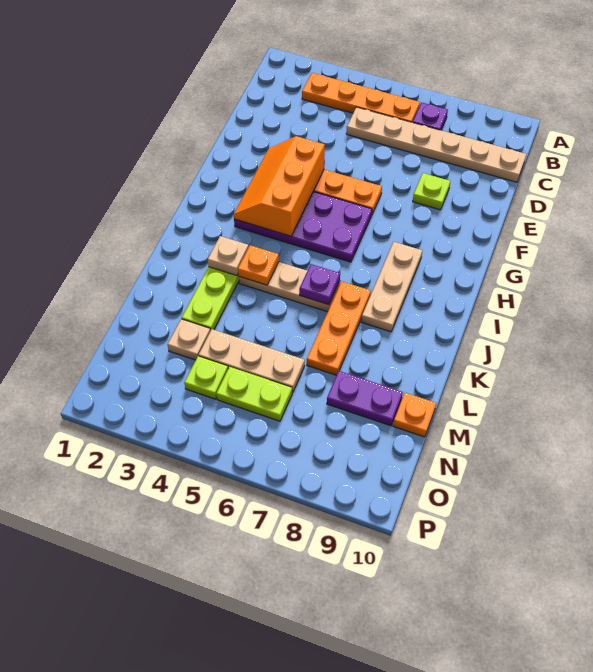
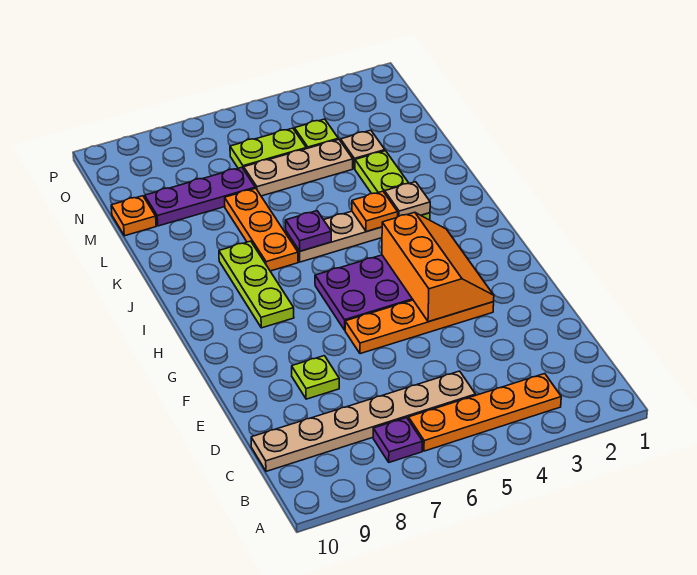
tan plate H8:J8 level 1 -> lime plate H8:J8 level 1
purple plate M8:M9 level 1 -> purple plate M7:M9 level 1

